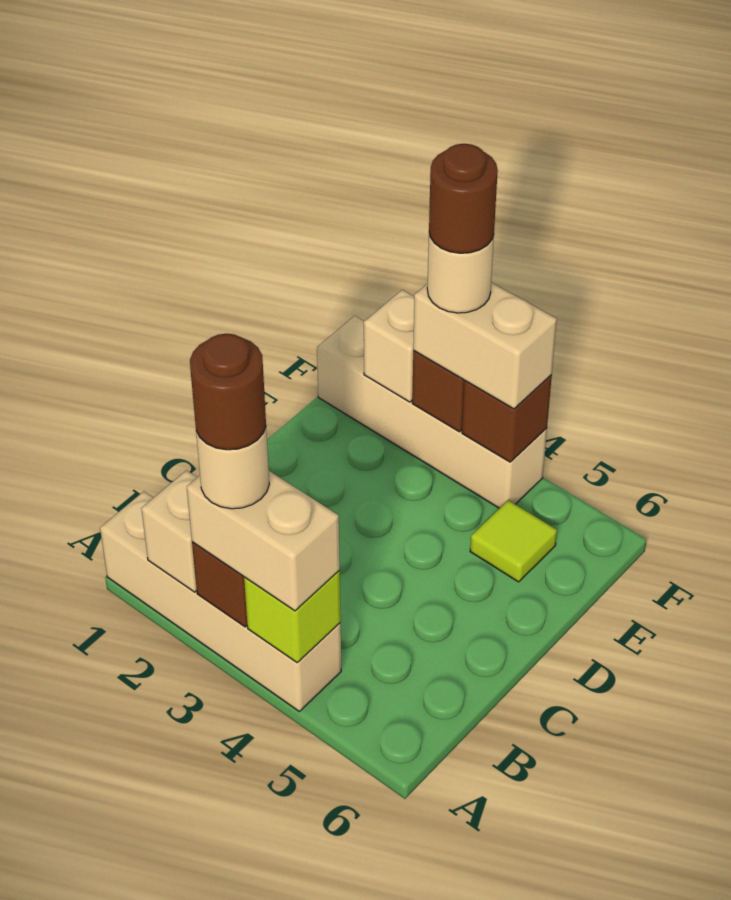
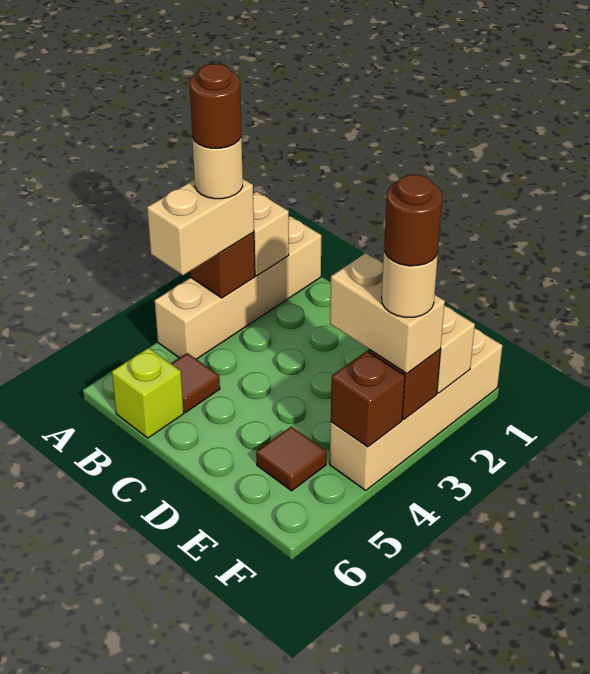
lime brick A4 level 2 -> lime brick B6 level 1
none -> brown tile B5 level 1
lime tile E5 level 1 -> brown tile E5 level 1
tan brick F3:F4 level 3 -> tan brick E3:F3 level 3

